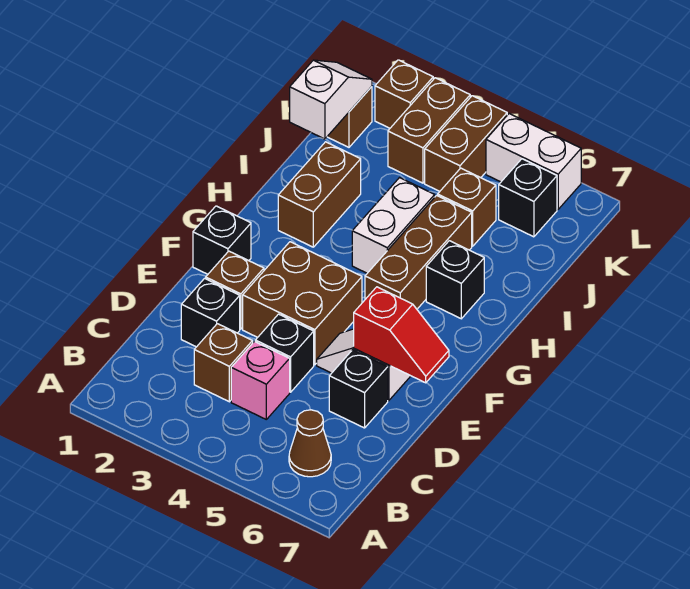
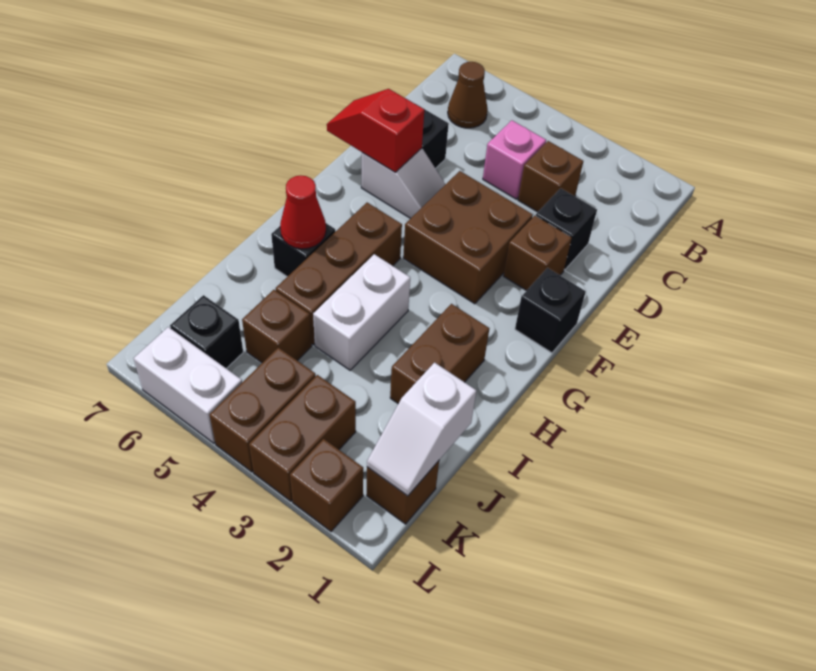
black brick D4 level 1 -> none
none -> red cone H6 level 2

